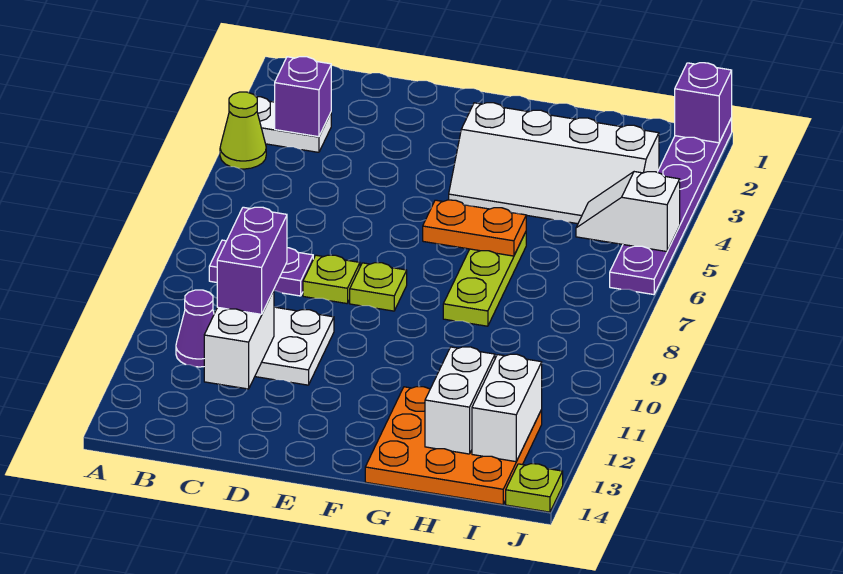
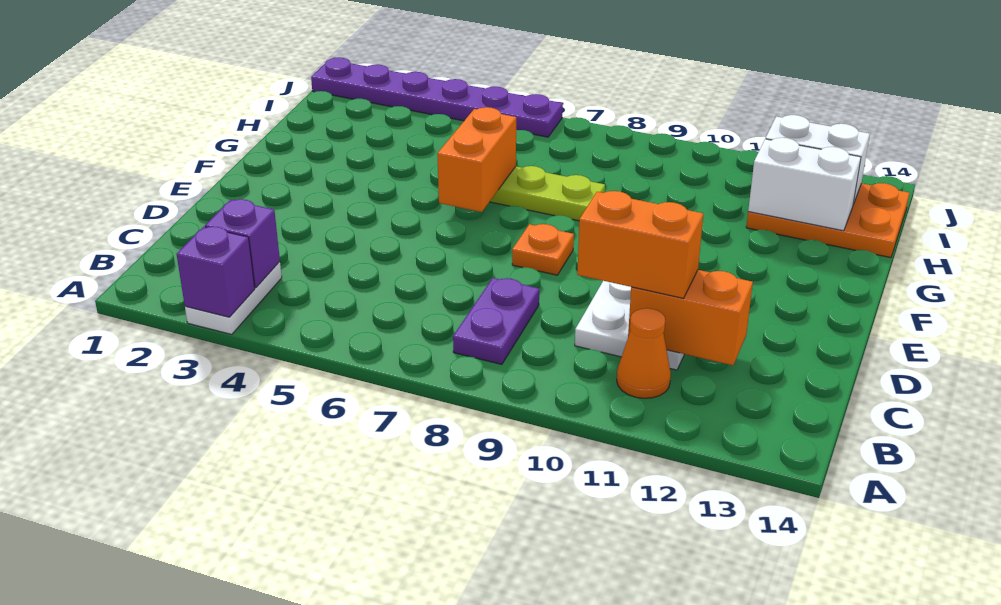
lime cone A4 level 1 -> none
purple cone B11 level 1 -> orange cone B11 level 1
purple brick C10:C11 level 3 -> orange brick C10:C11 level 3
white brick C11:C12 level 2 -> orange brick C11:C12 level 2
lime plate D8 level 1 -> none
lime plate E8 level 1 -> orange plate E8 level 1
white slope F3:I4 level 1 top 3 -> none
orange plate F6:G6 level 2 -> orange brick F6:G6 level 2
orange plate G12:I14 level 1 -> orange plate H12:I14 level 1
white slope I5:J5 level 2 top J -> none
purple brick J1 level 2 -> purple brick A3 level 2
lime plate J14 level 1 -> none

